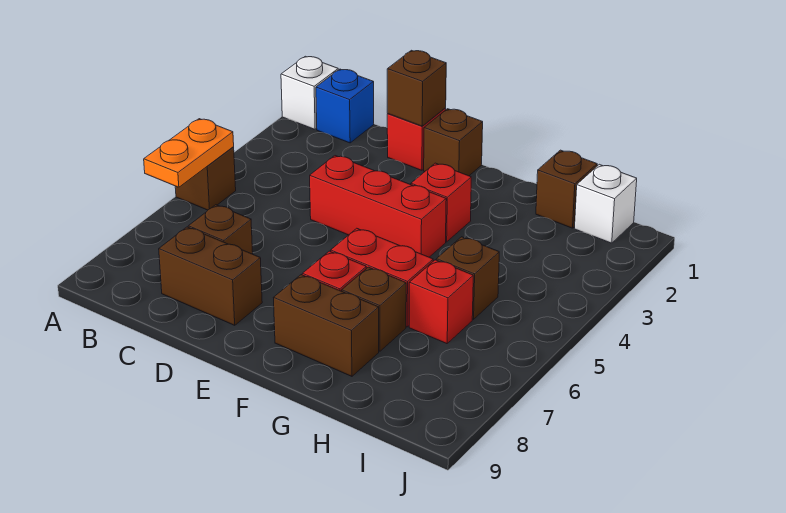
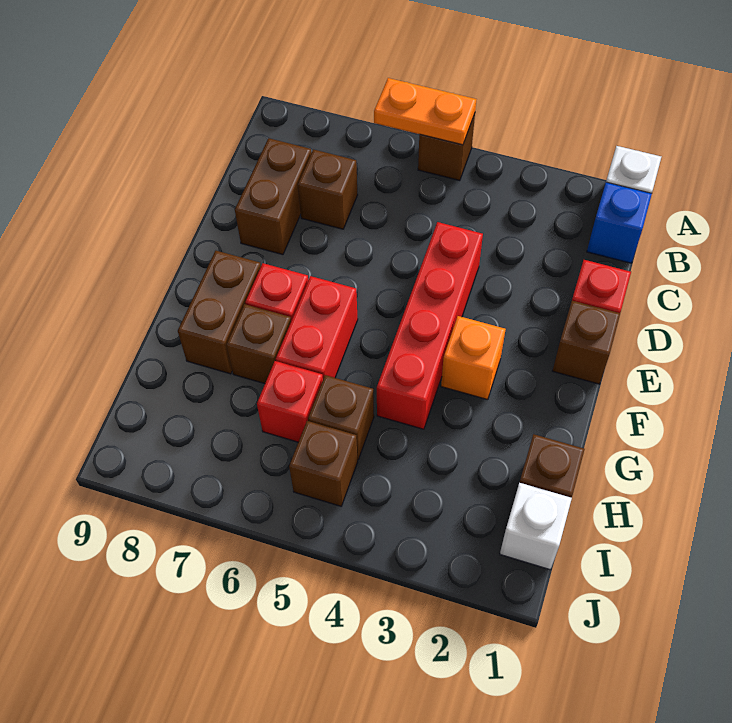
brown brick D1 level 2 -> brown brick I5 level 1
red brick D4:F4 level 1 -> red brick D4:G4 level 1
red brick F3 level 1 -> orange brick F3 level 1

